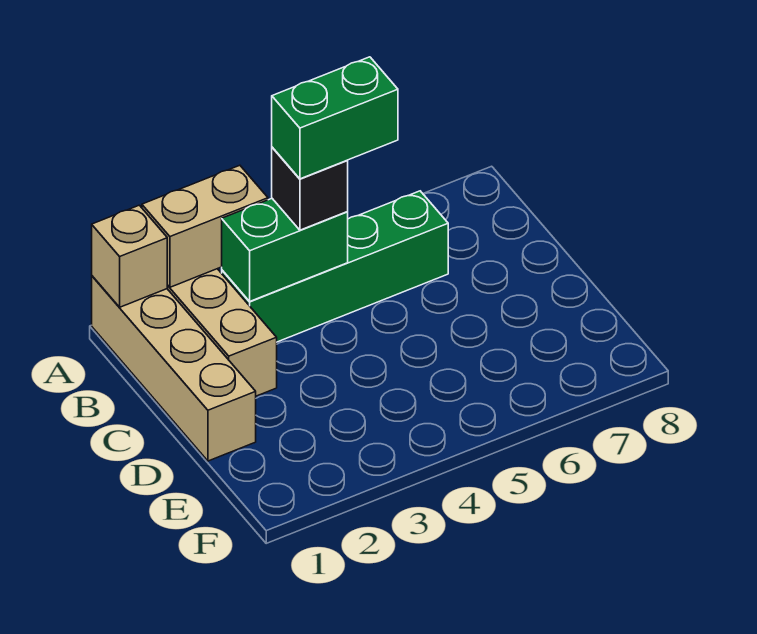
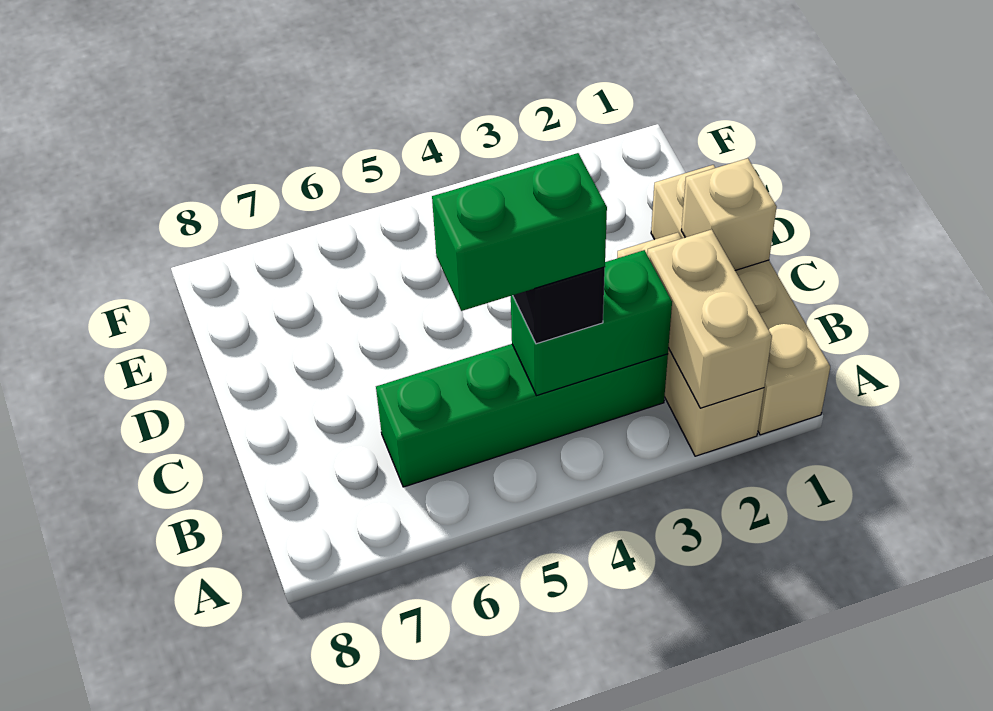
tan brick A1 level 2 -> tan brick C1 level 2
tan brick A2:A3 level 2 -> tan brick A2:B2 level 2

